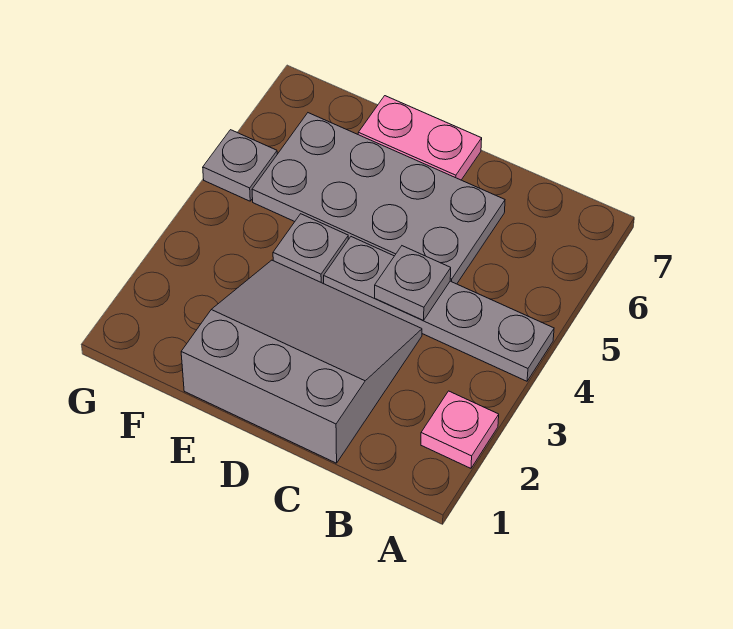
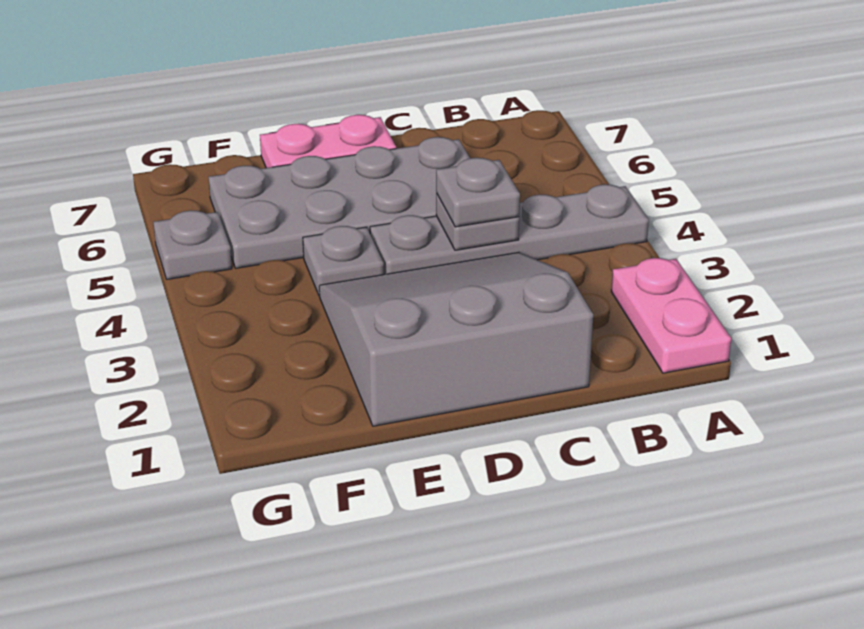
pink plate A2 level 1 -> pink plate A1:A2 level 1
none -> grey plate C4 level 3

